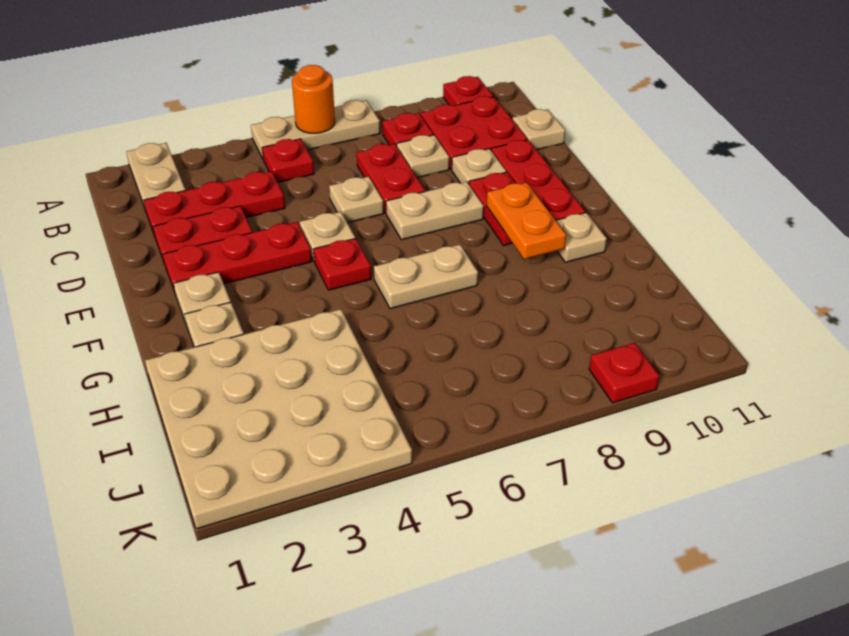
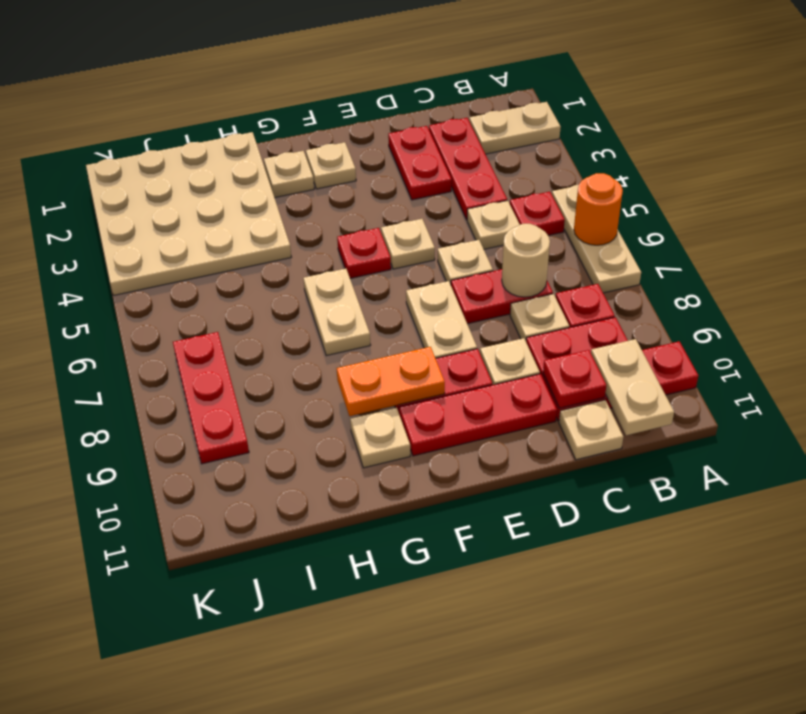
none -> tan plate B10:B11 level 2
none -> tan plate C5 level 1
none -> tan round brick C7 level 2
red plate E2:E4 level 1 -> red plate J7:J9 level 1
red plate K9 level 1 -> red plate C10 level 2

